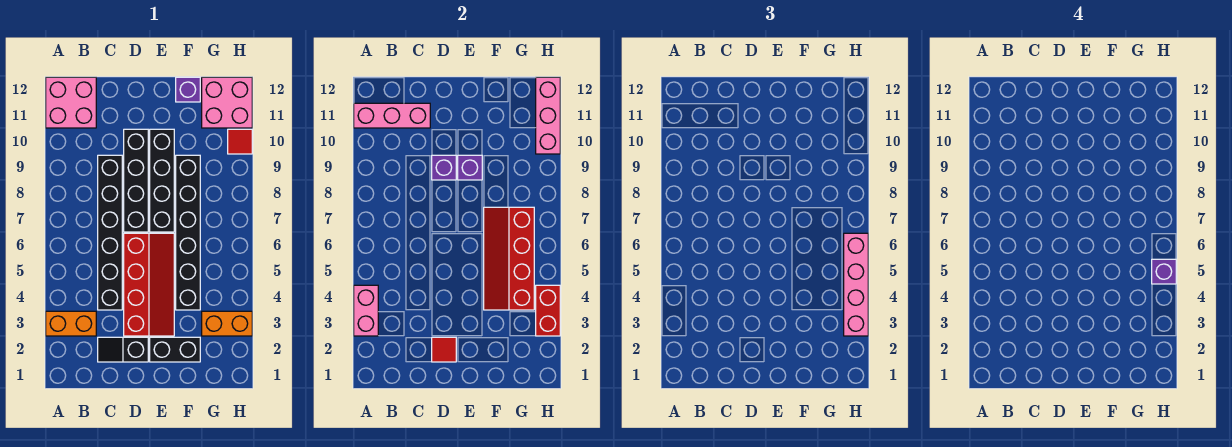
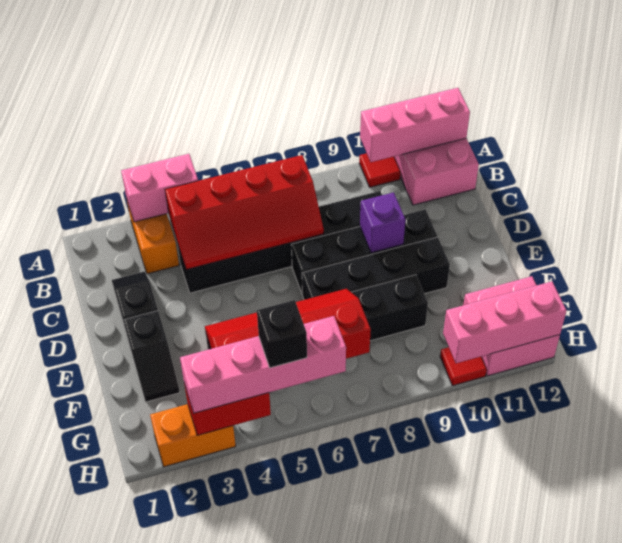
pink brick A11:C11 level 2 -> pink brick A10:A12 level 2
red tile D2 level 2 -> red tile A10 level 1
red slope D3:E6 level 1 top D -> red slope B4:C7 level 2 top B
black brick E2:F2 level 1 -> black slope E2:F2 level 1 top E
purple brick E9 level 2 -> none
purple brick F12 level 1 -> none
orange brick G3:H3 level 1 -> orange brick H2:H3 level 1
purple brick H5 level 4 -> black brick H5 level 4

